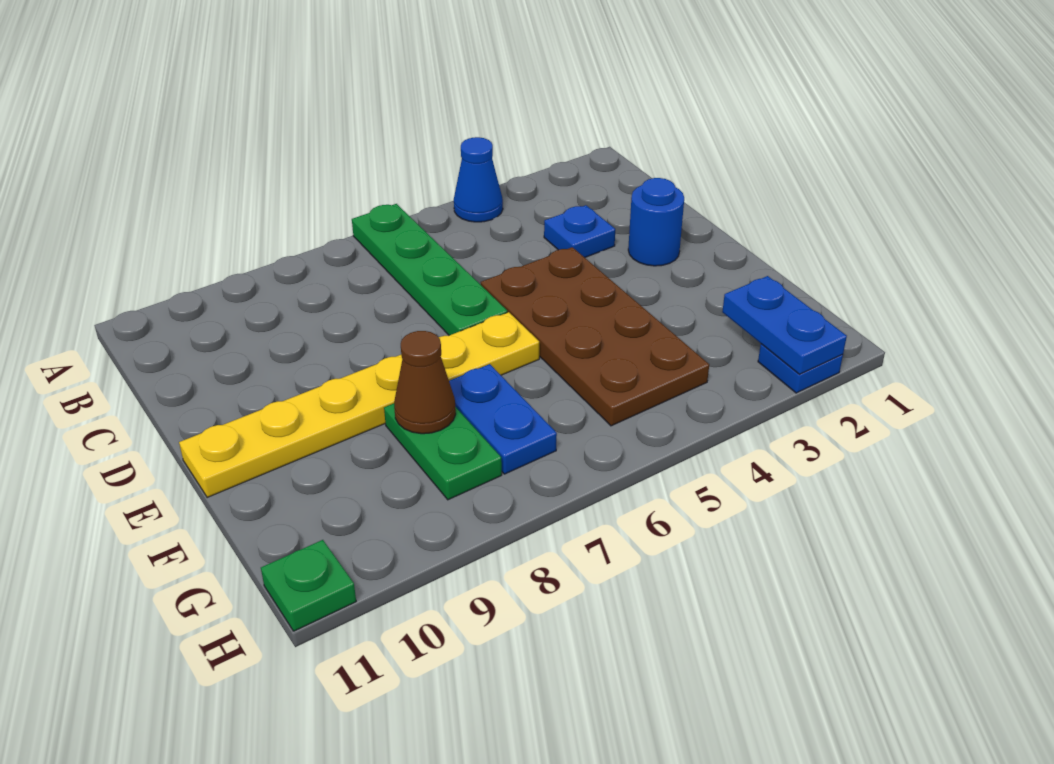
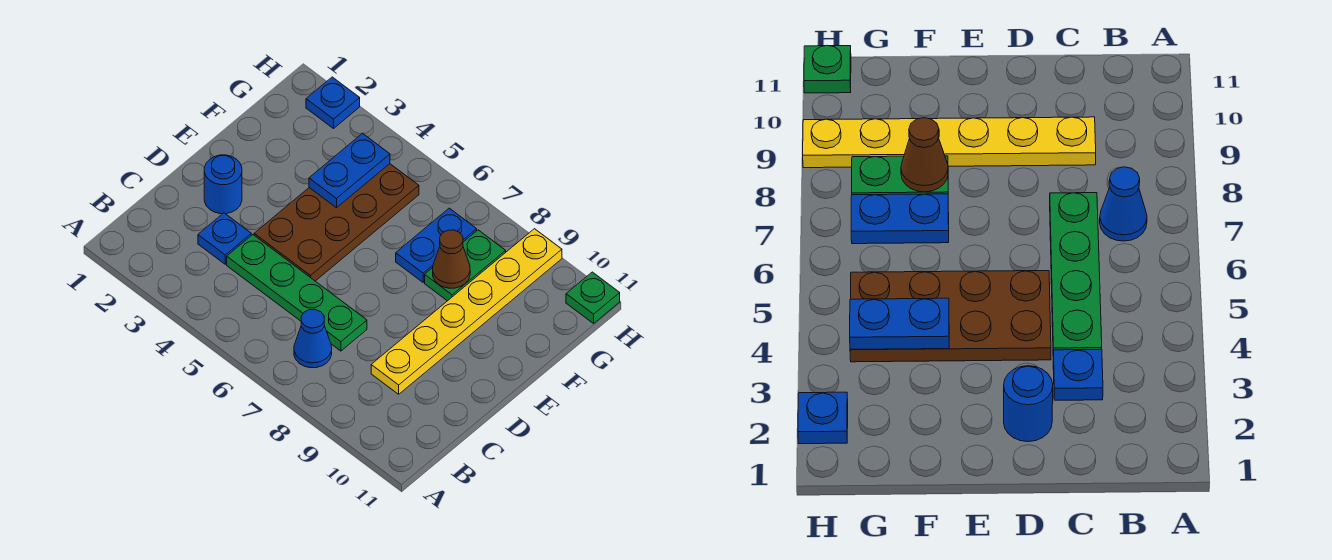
blue cone A4 level 1 -> blue cone B7 level 1
green plate A6:D6 level 1 -> green plate C4:C7 level 1
yellow plate E6:E11 level 1 -> yellow plate C9:H9 level 1
blue plate G2:H2 level 2 -> blue plate F4:G4 level 2

